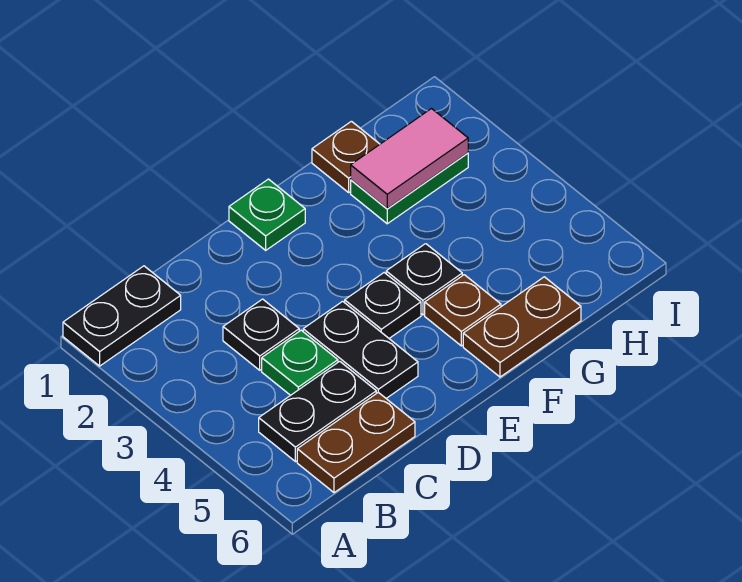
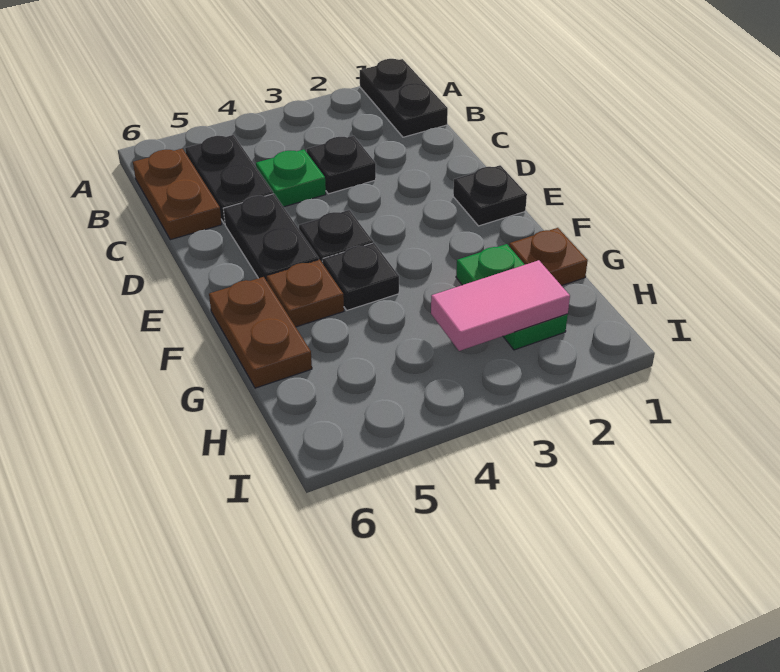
black plate D4:D5 level 1 -> black plate D5:E5 level 1
green plate E1 level 1 -> black plate E1 level 1
pink tile G2:H2 level 2 -> pink tile H2:H3 level 2

